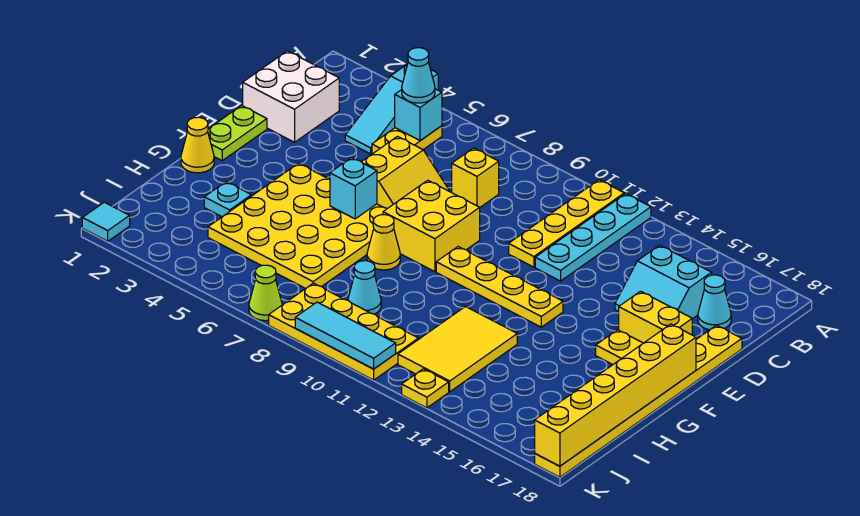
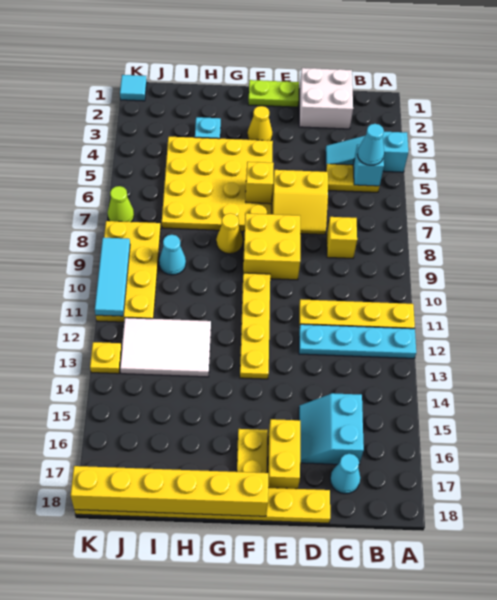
cyan brick F6 level 2 -> yellow brick F6 level 2
yellow cone G1 level 1 -> yellow cone F3 level 1
yellow tile H12:J13 level 1 -> white tile H12:J13 level 1

